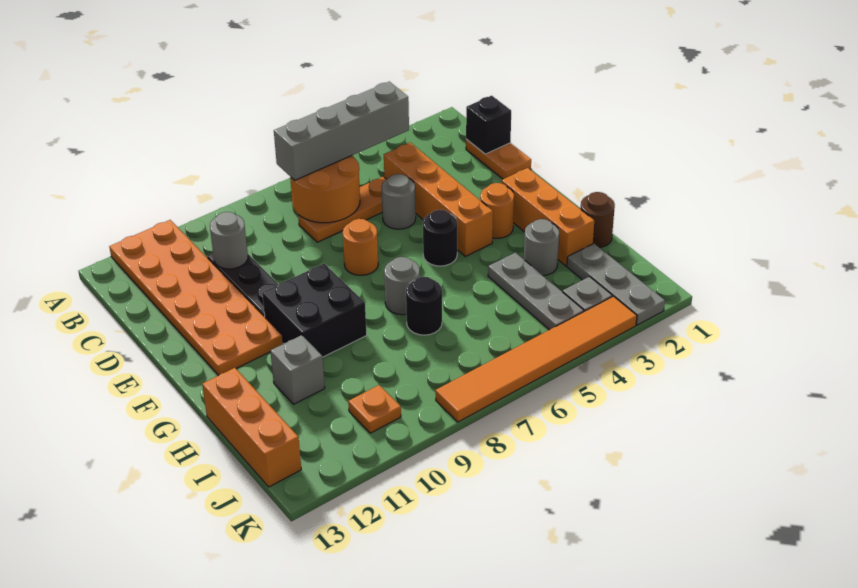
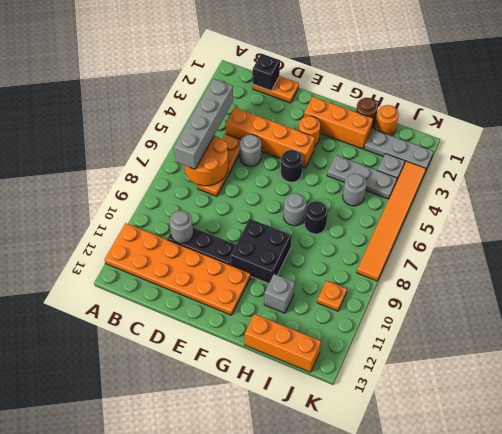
orange round brick E7 level 1 -> orange round brick I1 level 1
grey round brick H3 level 1 -> grey round brick I5 level 1

